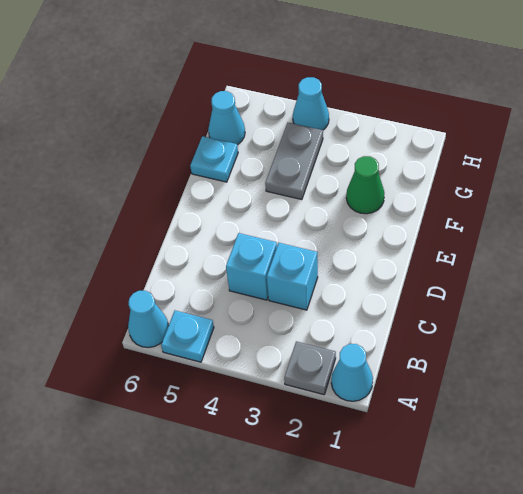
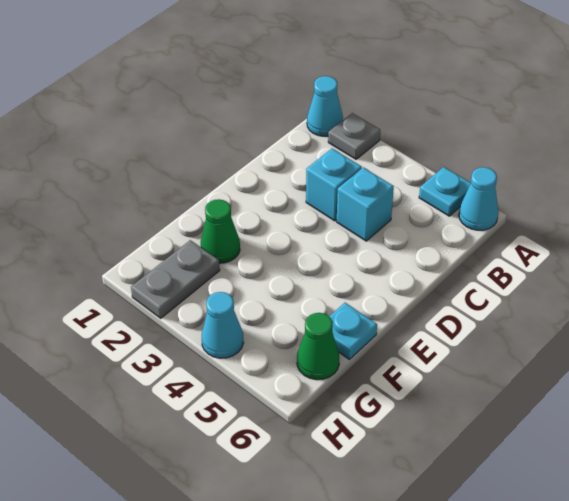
grey plate F4:G4 level 1 -> grey plate G2:H2 level 1
cyan cone G6 level 1 -> green cone G6 level 1

